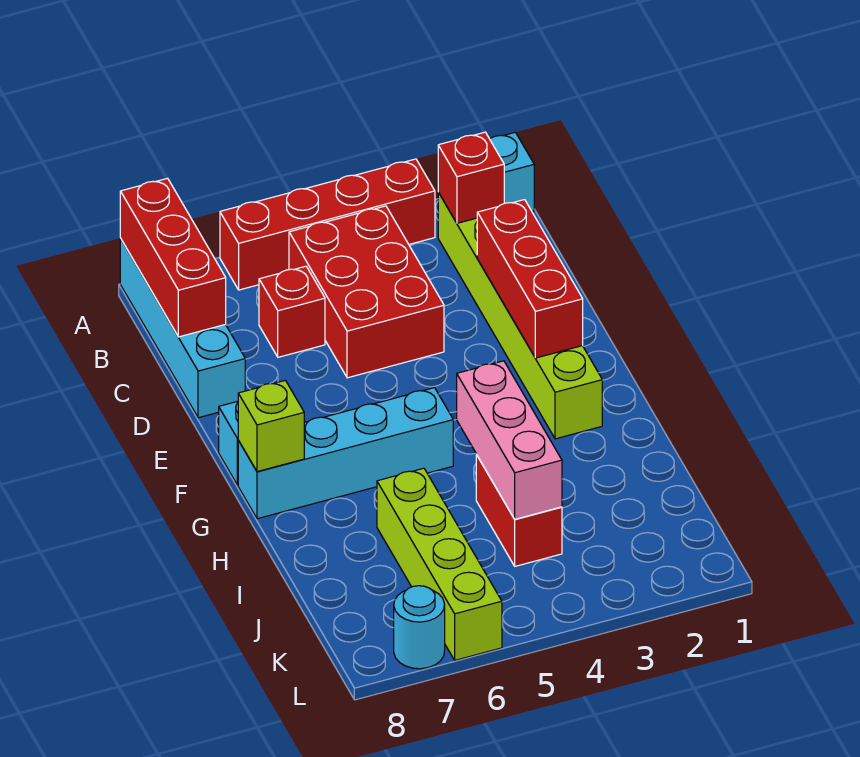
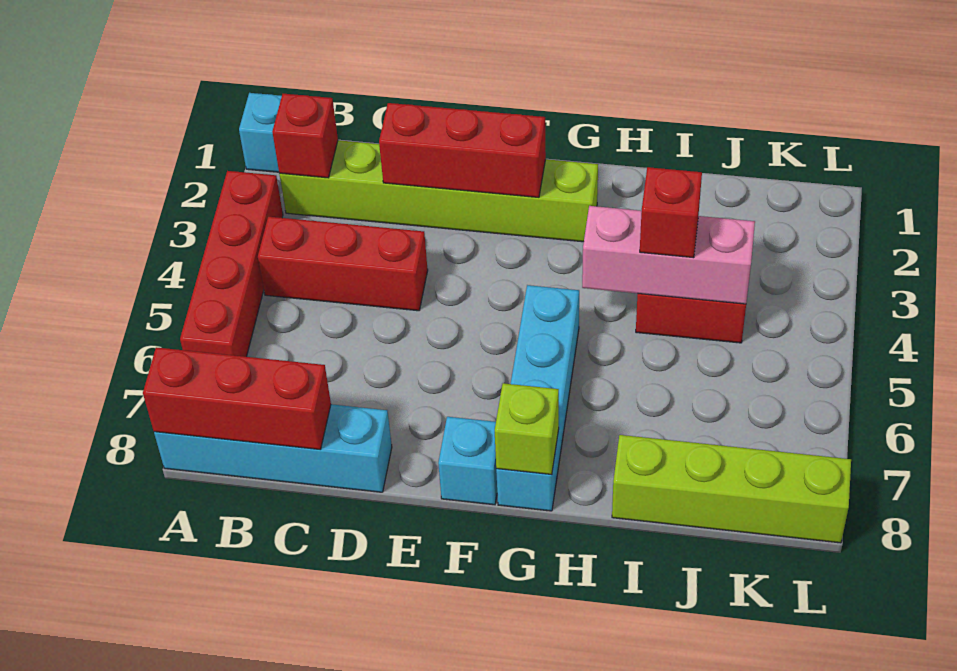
red brick B4:D5 level 1 -> red brick B4:D4 level 1
red brick C6 level 1 -> red brick I4 level 3
lime brick I6:L6 level 1 -> lime brick I8:L8 level 1
cyan round brick L7 level 1 -> none

